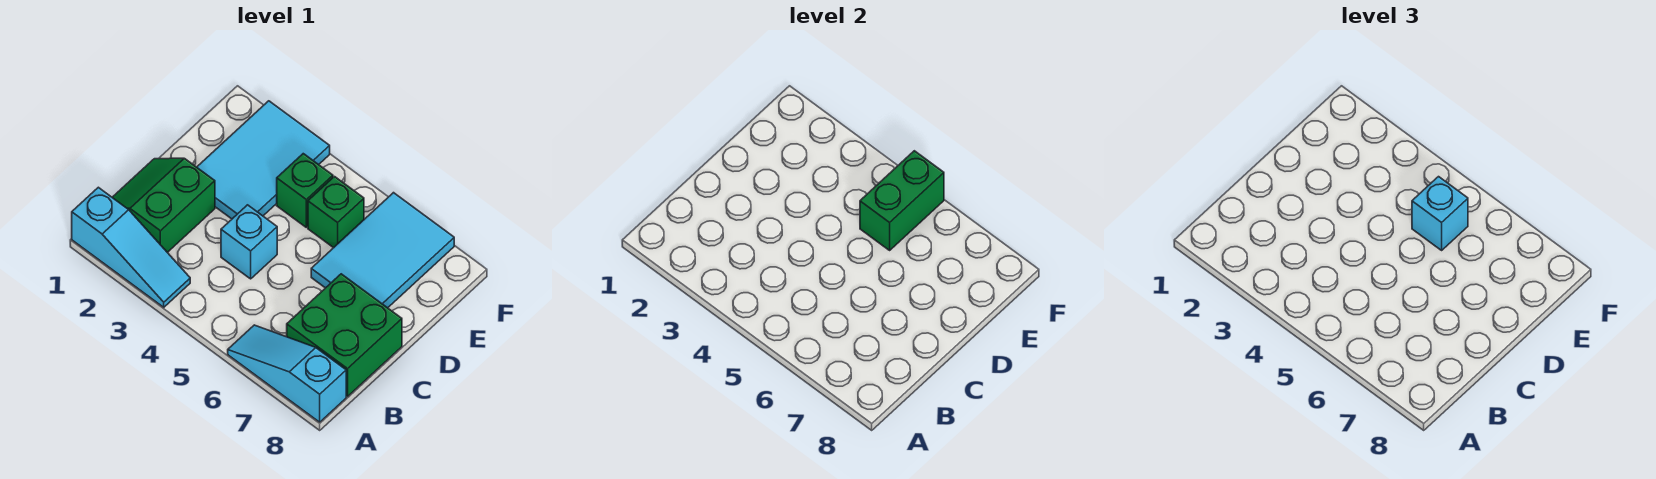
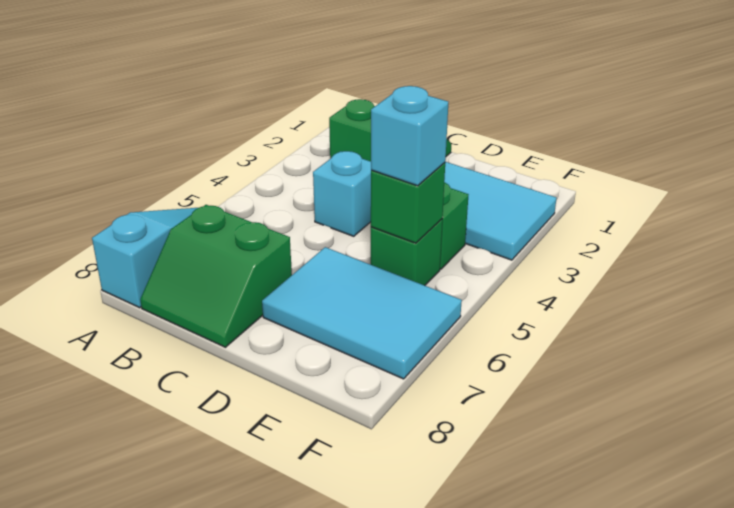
cyan slope A1:A3 level 1 top 1 -> none
green brick B7:C8 level 1 -> green slope B7:C8 level 1 top 7
green brick E5:F5 level 2 -> green brick E5 level 2

